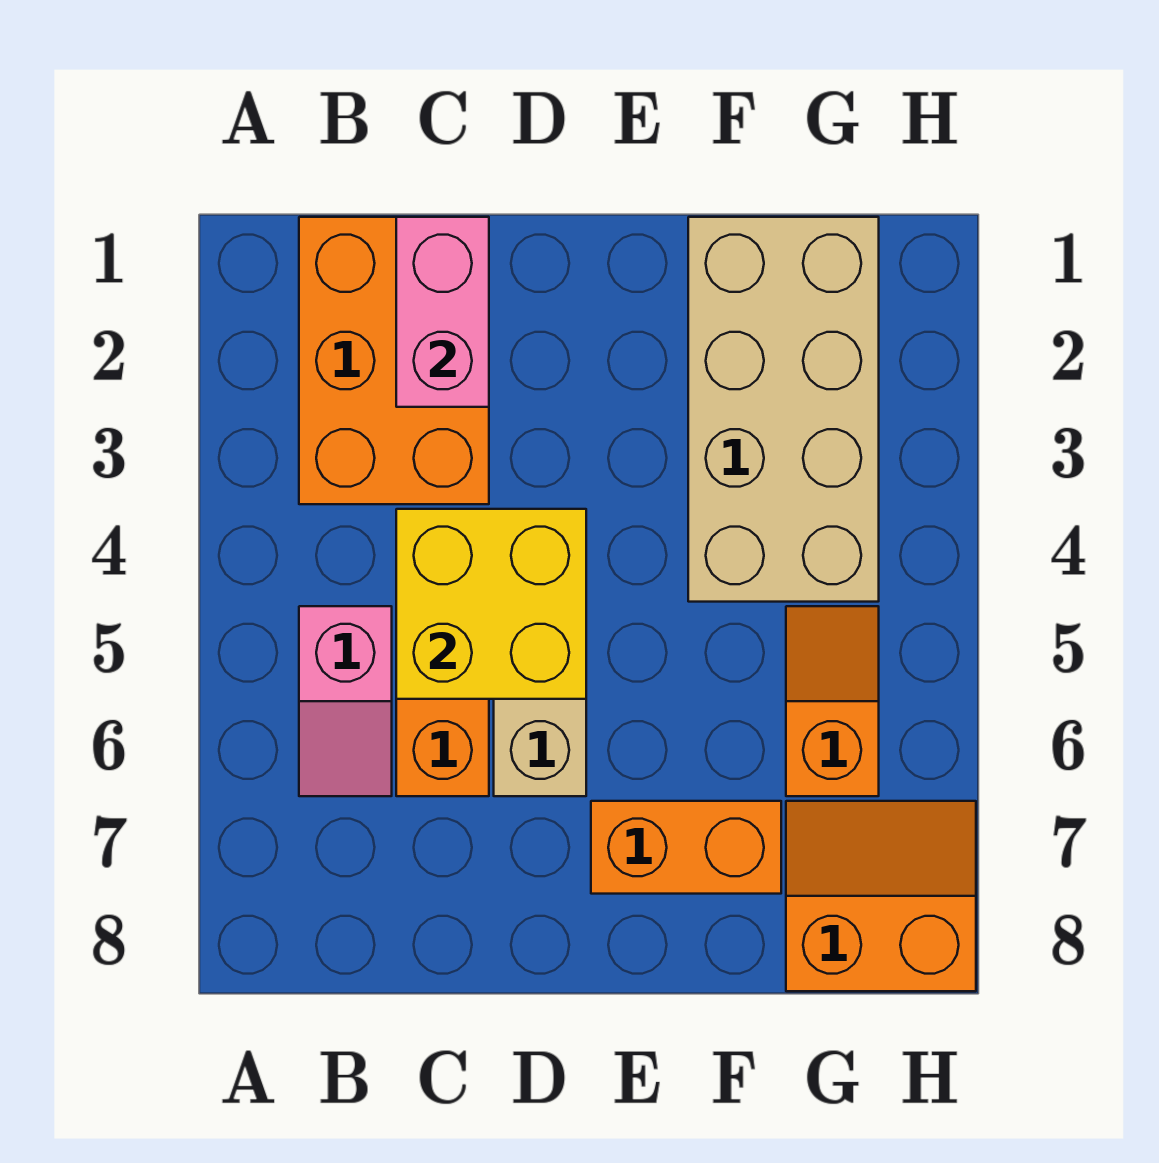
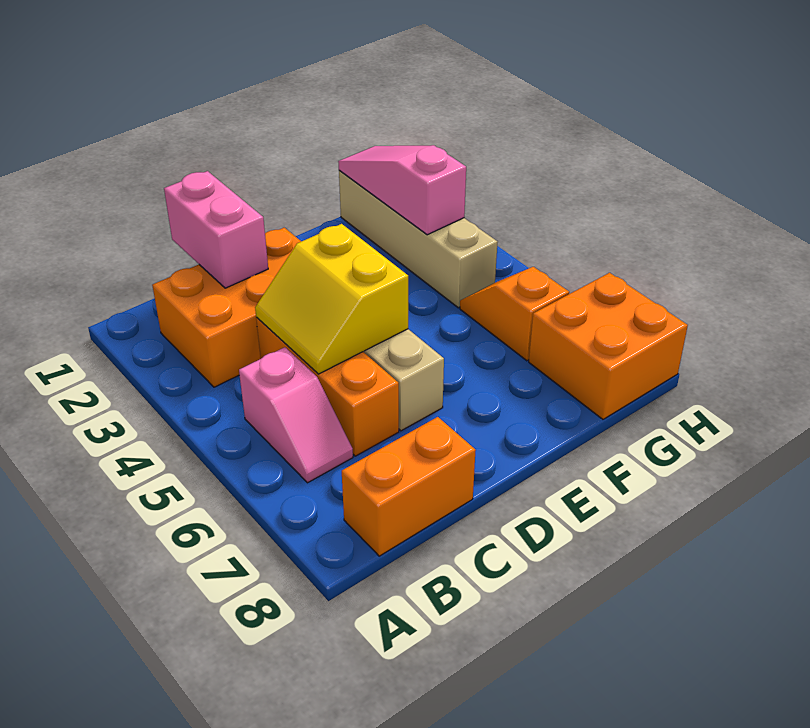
orange brick B1:C3 level 1 -> orange brick B2:D3 level 1
yellow brick C4:D5 level 2 -> yellow slope C4:D5 level 2 top D
orange brick E7:F7 level 1 -> orange brick B8:C8 level 1
tan brick F1:G4 level 1 -> tan brick G1:G4 level 1
none -> pink slope G1:G3 level 2 top 3
orange slope G7:H8 level 1 top 8 -> orange brick G7:H8 level 1

